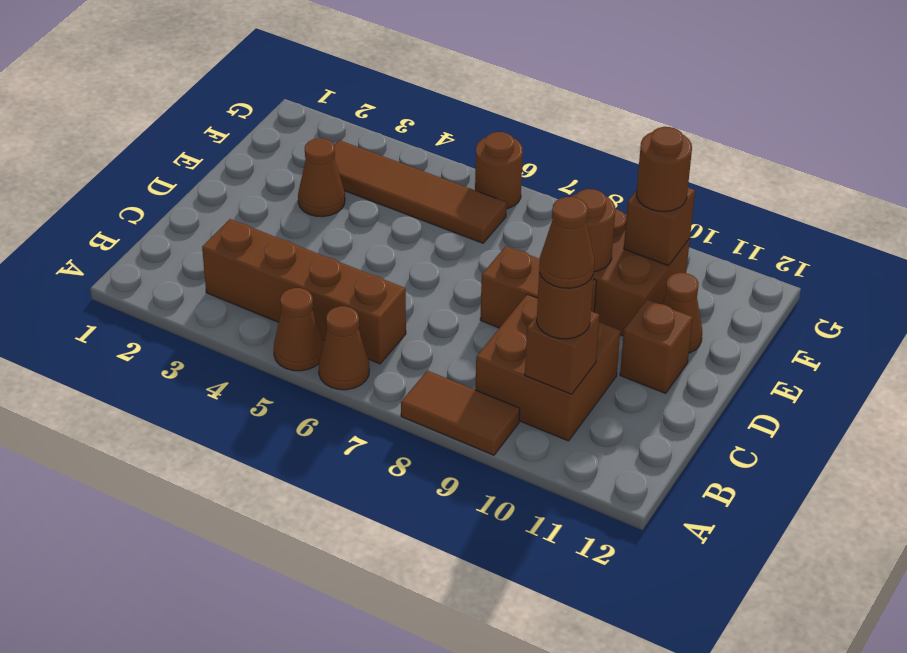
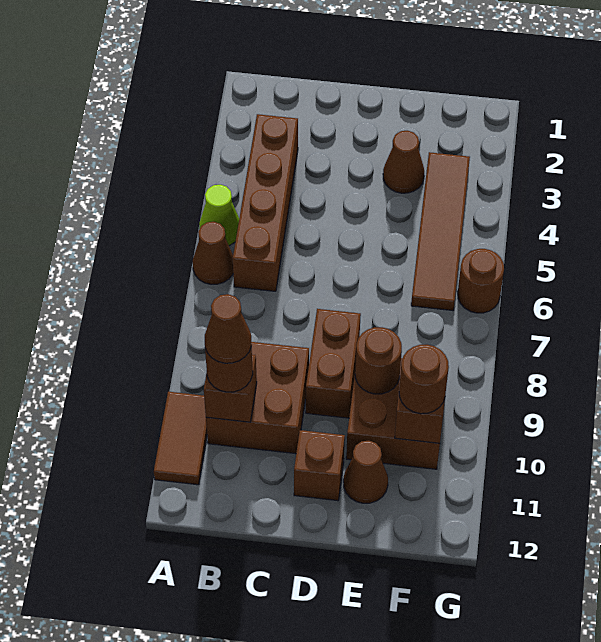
brown cone A5 level 1 -> lime cone A5 level 1
brown tile A8:A9 level 1 -> brown tile A10:A11 level 1

